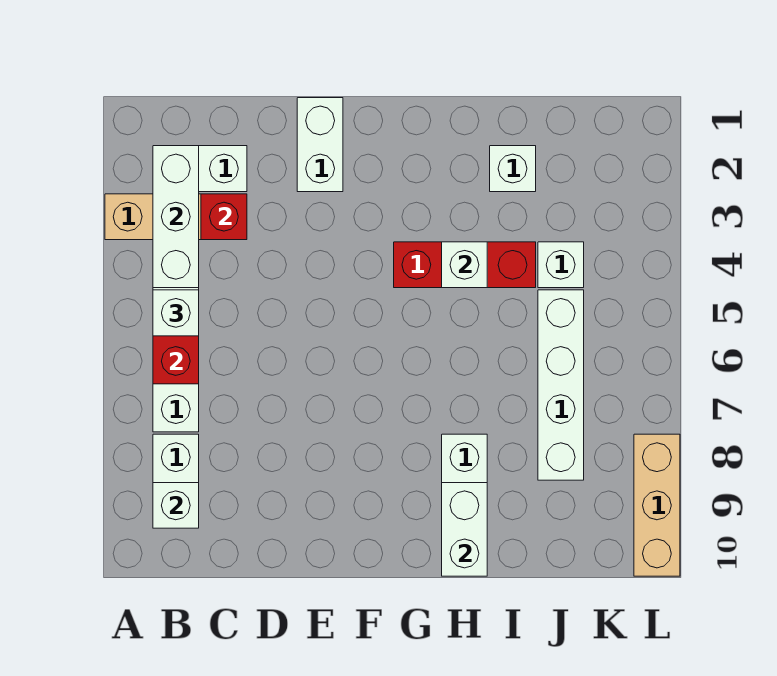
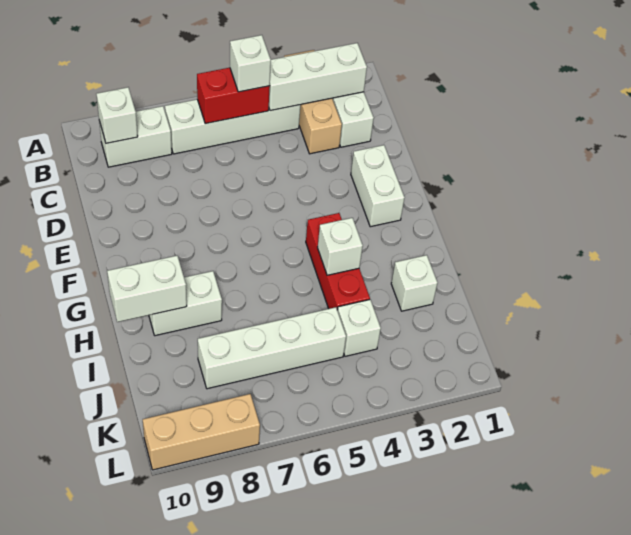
red brick C3 level 2 -> none
white brick E1:E2 level 1 -> white brick E2:F2 level 1

